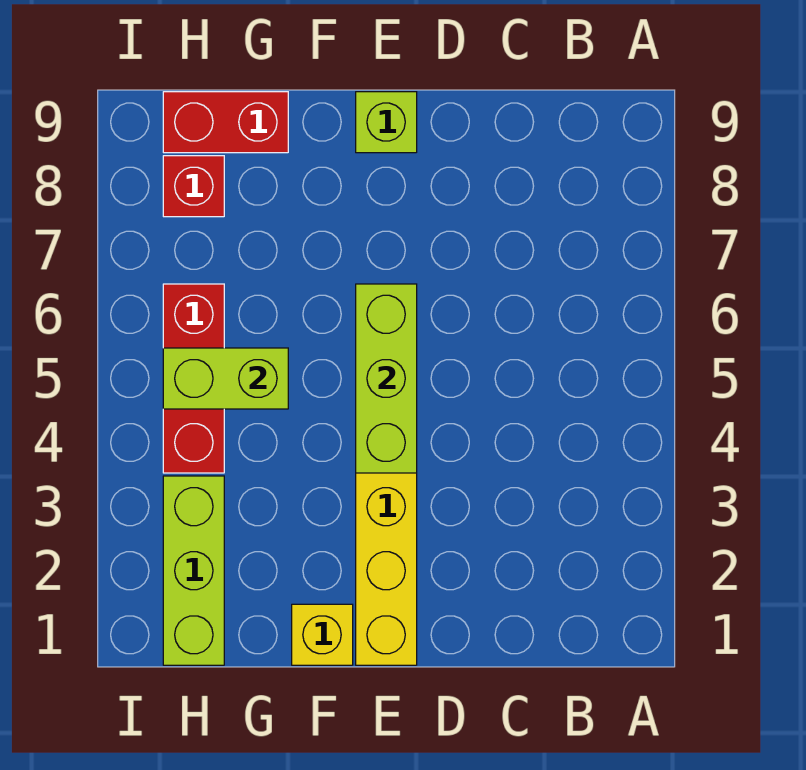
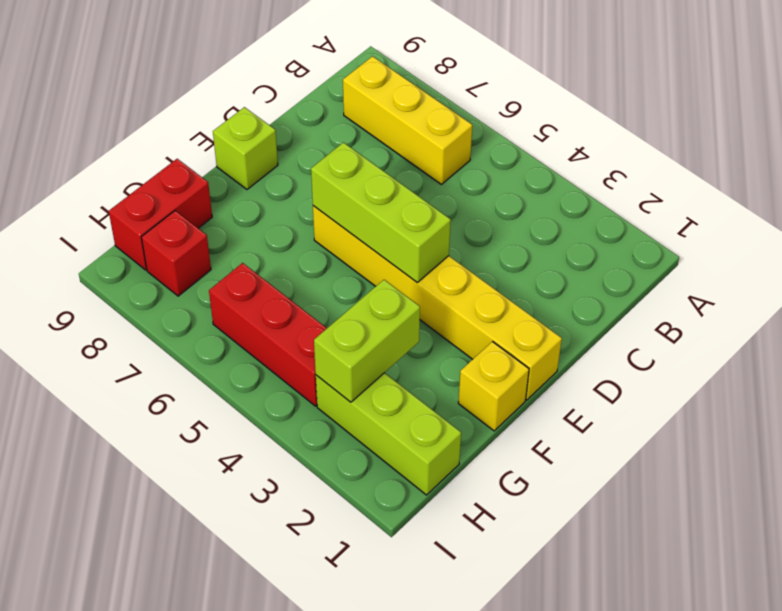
none -> yellow brick B6:B8 level 1
lime brick G5:H5 level 2 -> lime brick G3:H3 level 2

